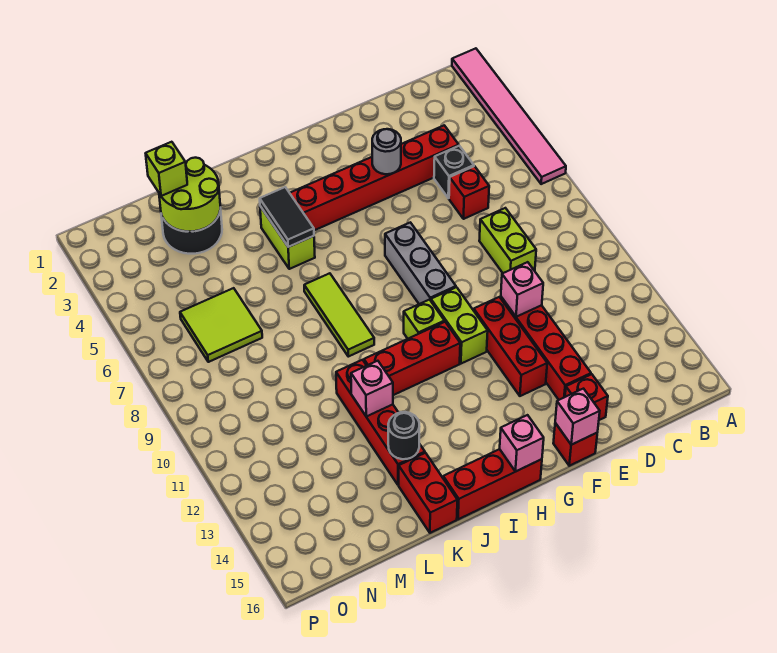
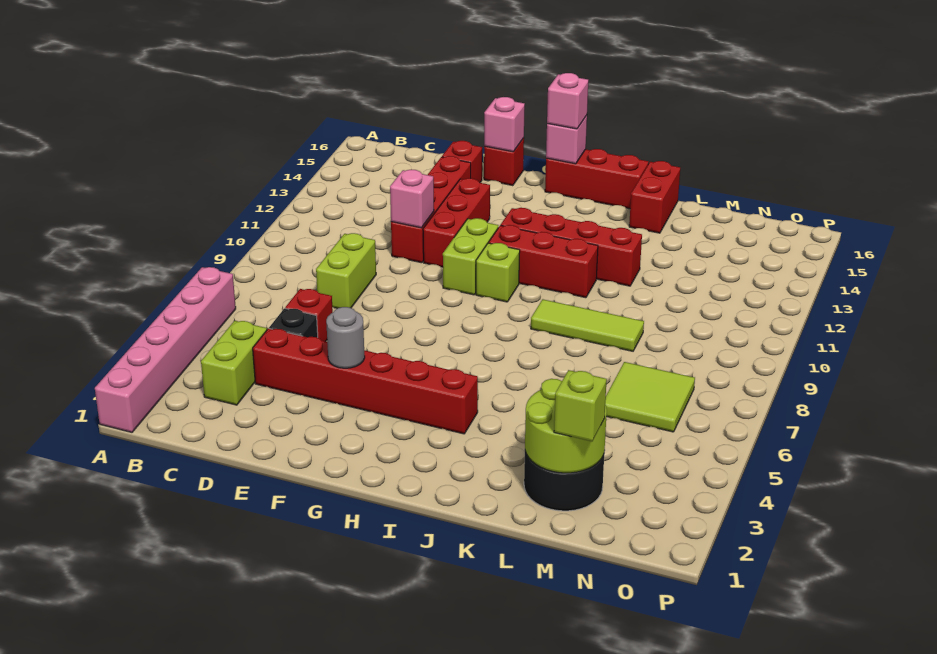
pink tile A1:A6 level 1 -> pink brick A1:A6 level 1
grey brick G7:G9 level 1 -> none
lime brick J4:J5 level 1 -> lime brick C3:C4 level 1
black tile J4:J5 level 2 -> none
lime tile J7:J9 level 1 -> lime tile J9:L9 level 1
red brick K11:K14 level 1 -> red brick H12:K12 level 1
pink brick K12 level 2 -> pink brick H16 level 3
black round brick K14 level 2 -> none

